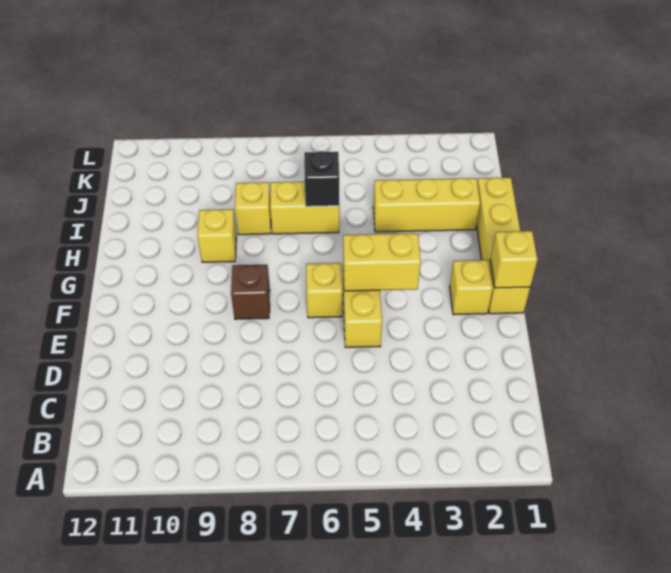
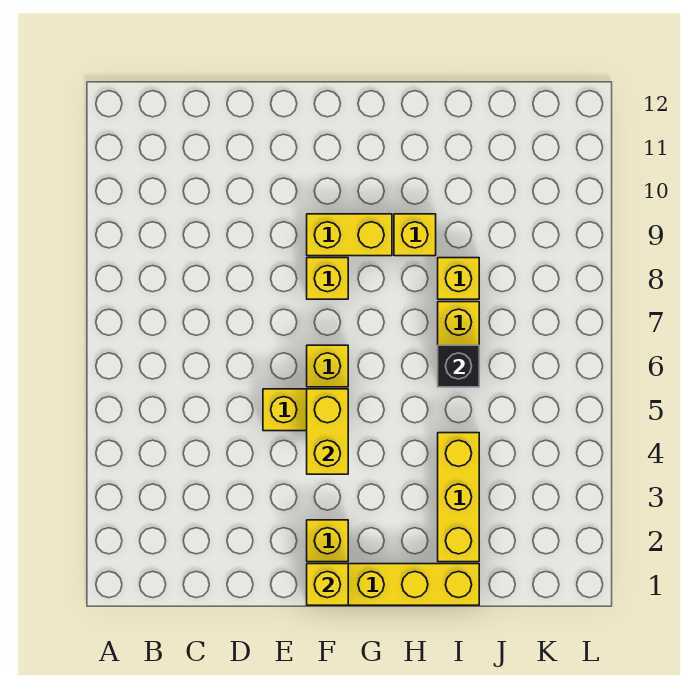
brown brick F8 level 1 -> yellow brick F8 level 1
none -> yellow brick F9:G9 level 1

